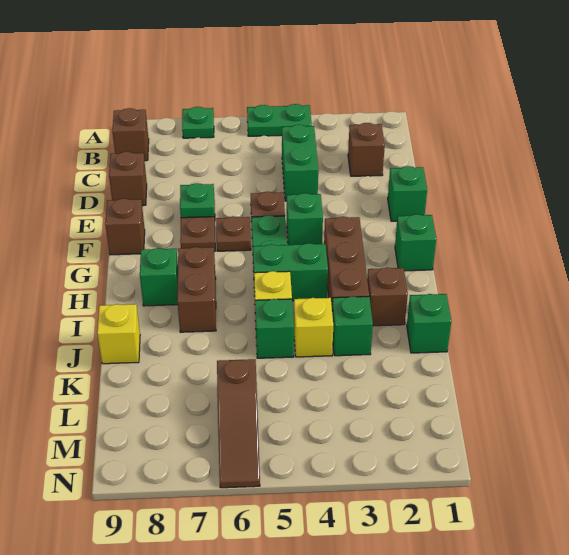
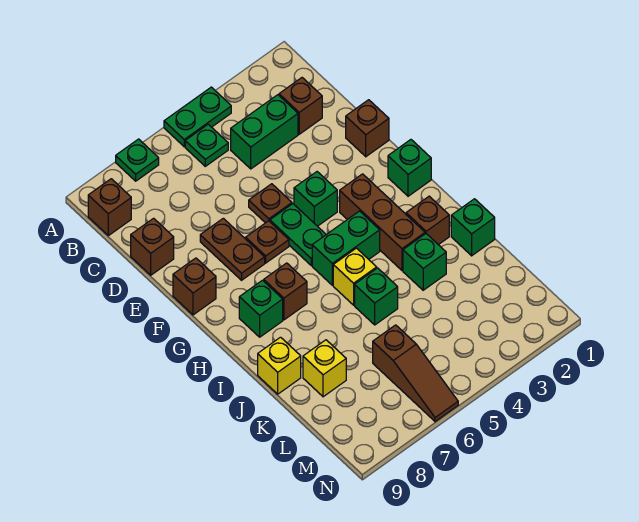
green brick C4:D4 level 1 -> green brick C3:C4 level 1
green brick E1 level 1 -> brown brick E1 level 1
green plate E7 level 2 -> green plate B5 level 1
brown brick H7:I7 level 1 -> brown brick H7 level 1
yellow brick J4 level 1 -> yellow brick K8 level 1

